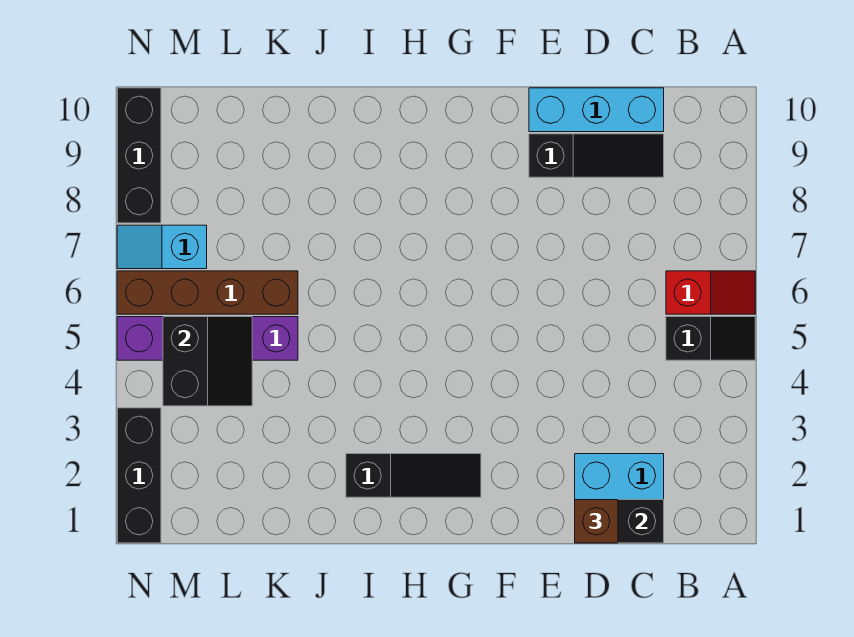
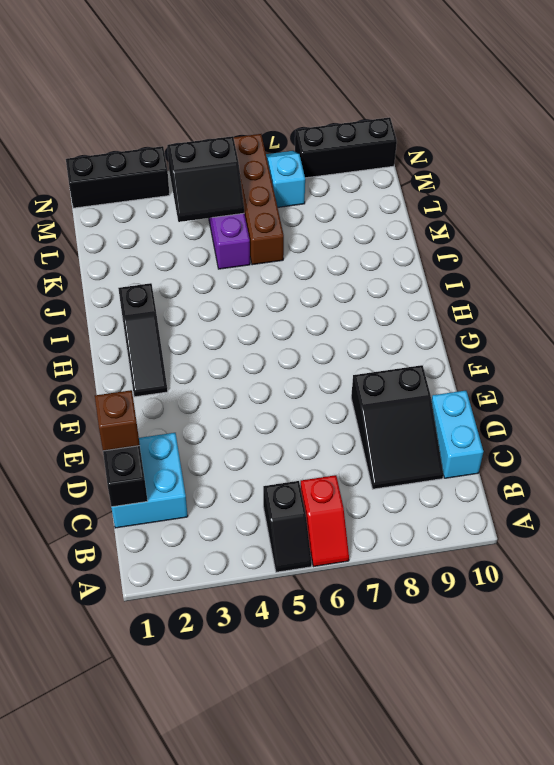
black slope C9:E9 level 1 top E -> black slope C8:E9 level 1 top E
cyan brick C10:E10 level 1 -> cyan brick C10:D10 level 1

